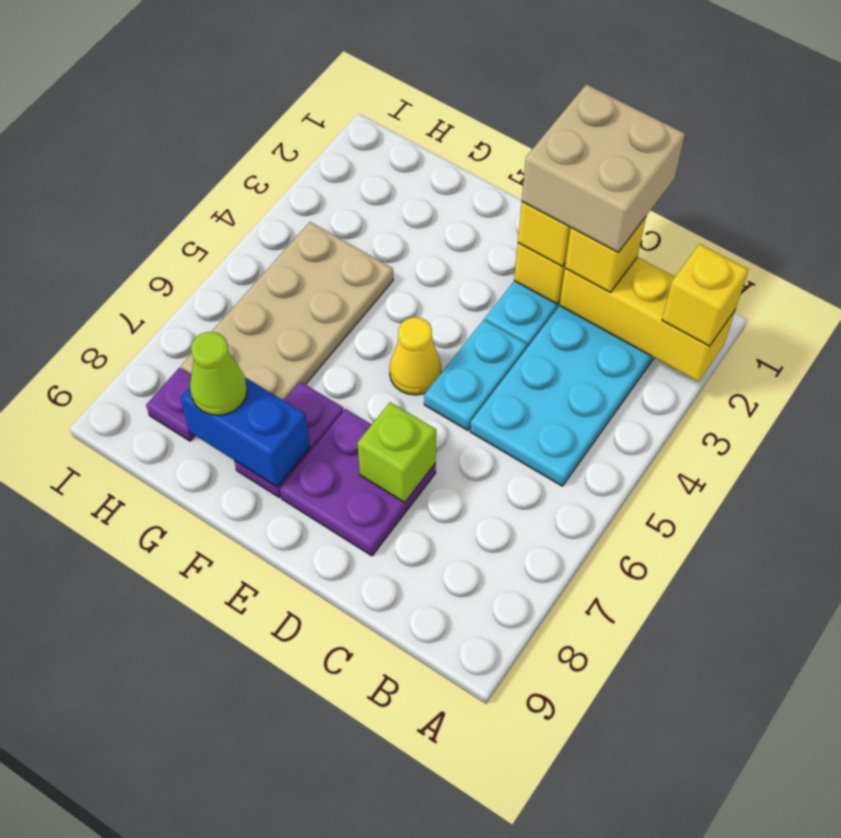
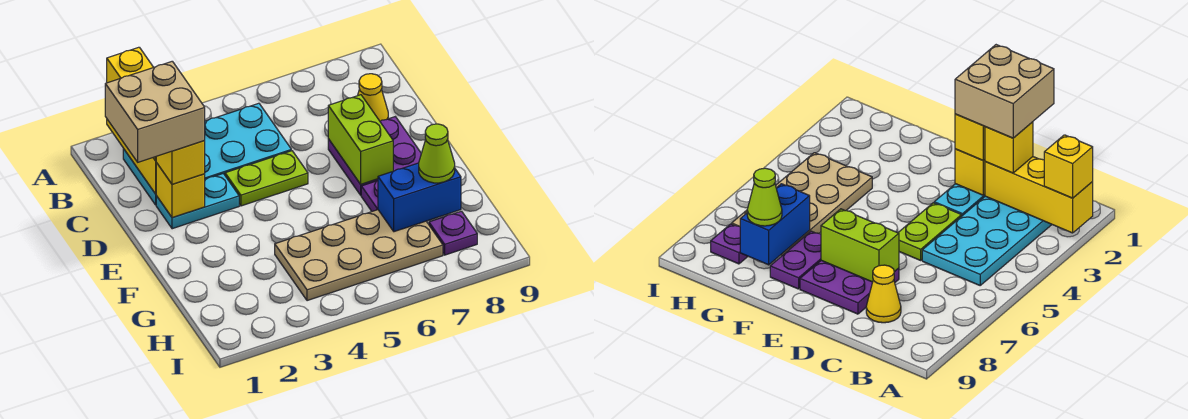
cyan plate D4:D5 level 1 -> lime plate D4:D5 level 1
lime brick D7 level 2 -> lime brick D7:E7 level 2
yellow cone E5 level 1 -> yellow cone C8 level 1
blue brick F8:G8 level 2 -> blue brick G7:G8 level 2

